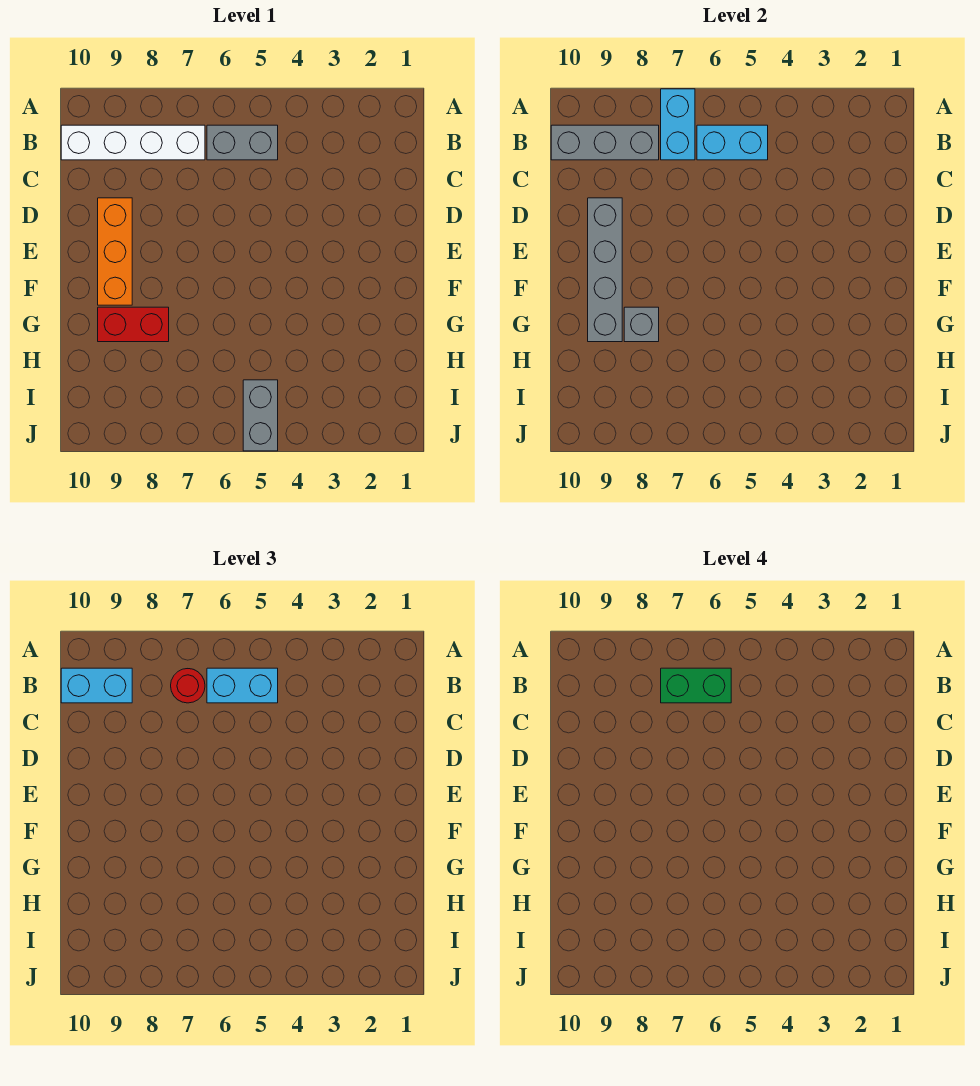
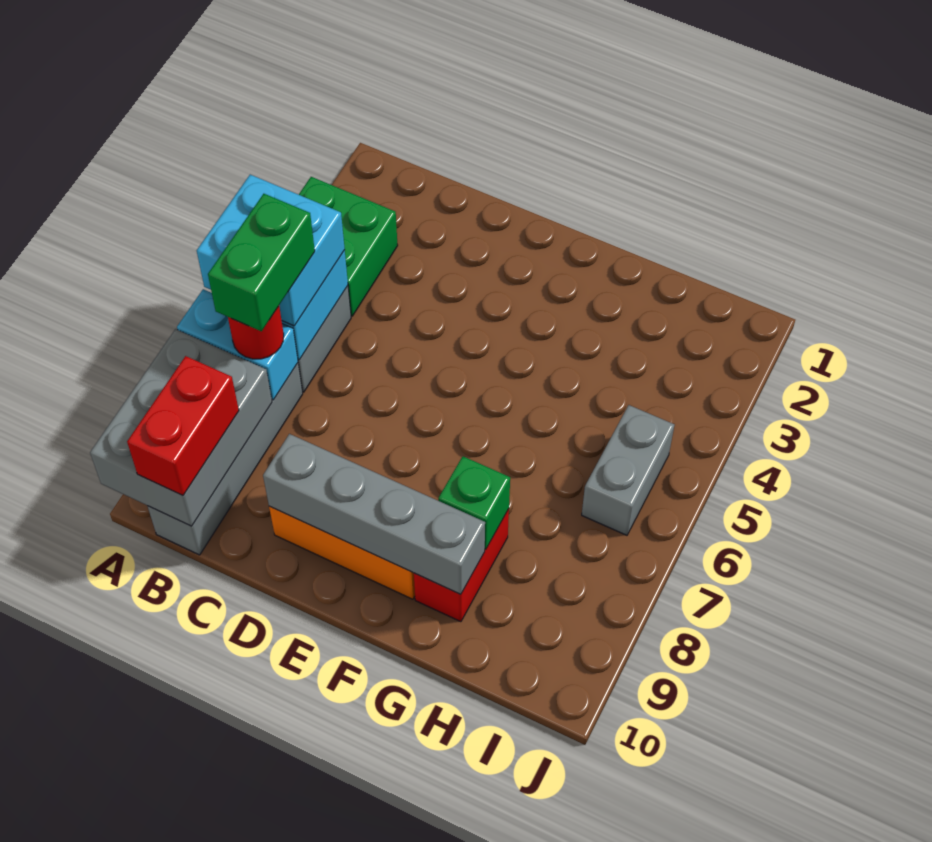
none -> green brick A3:B4 level 1
cyan brick B5:B6 level 3 -> cyan brick A5:B6 level 3
white brick B7:B10 level 1 -> grey brick B7:B10 level 1
grey brick B8:B10 level 2 -> grey brick A8:B10 level 2
cyan brick B9:B10 level 3 -> red brick B9:B10 level 3
grey brick G8 level 2 -> green brick G8 level 2
grey brick I5:J5 level 1 -> grey brick I5:I6 level 1

